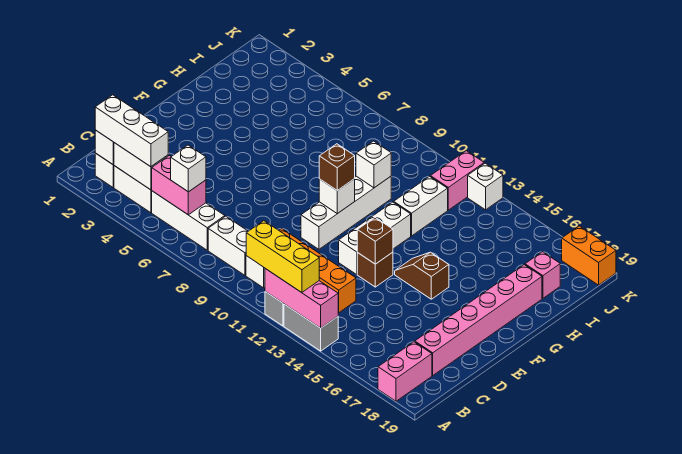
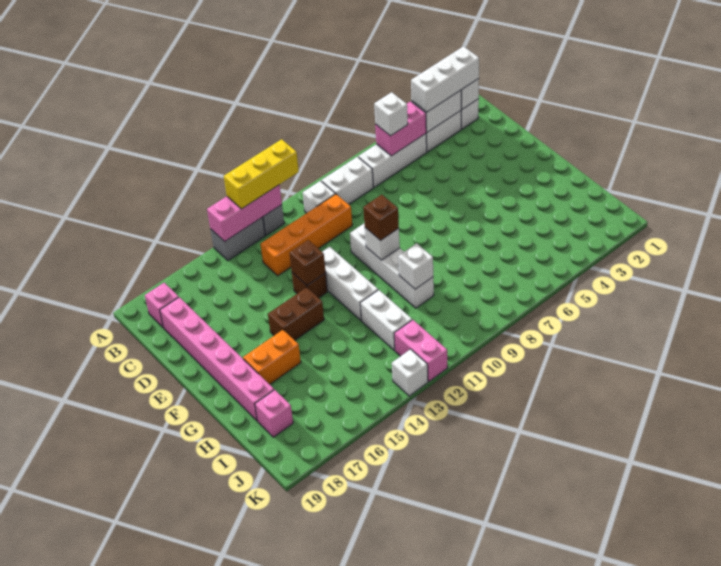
pink brick A18:B18 level 1 -> pink brick B18 level 1
brown slope F14:F15 level 1 top 15 -> brown brick F14:F15 level 1
orange brick K18:K19 level 1 -> orange brick G16:G17 level 1

